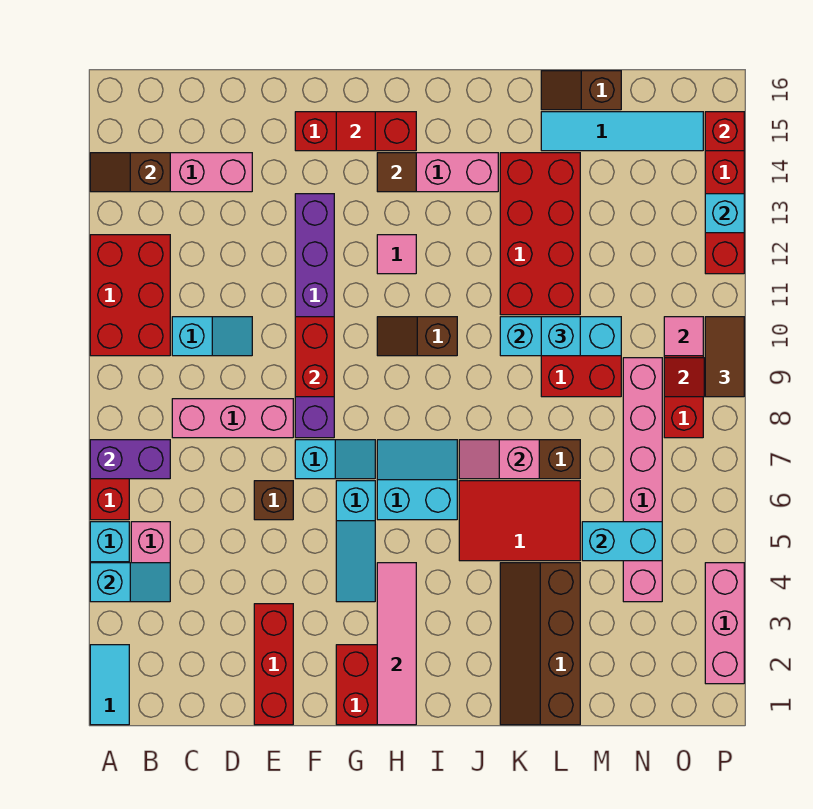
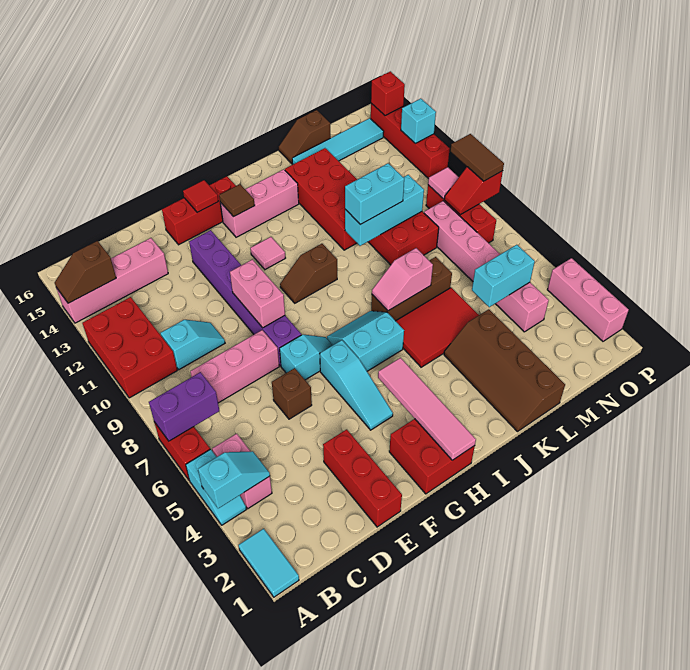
red brick F9:F10 level 2 -> pink brick F9:F10 level 2
cyan brick L10 level 3 -> cyan brick K10:L10 level 3

